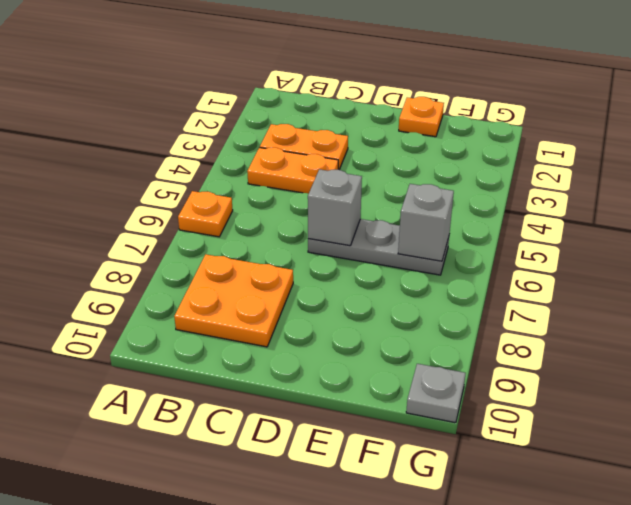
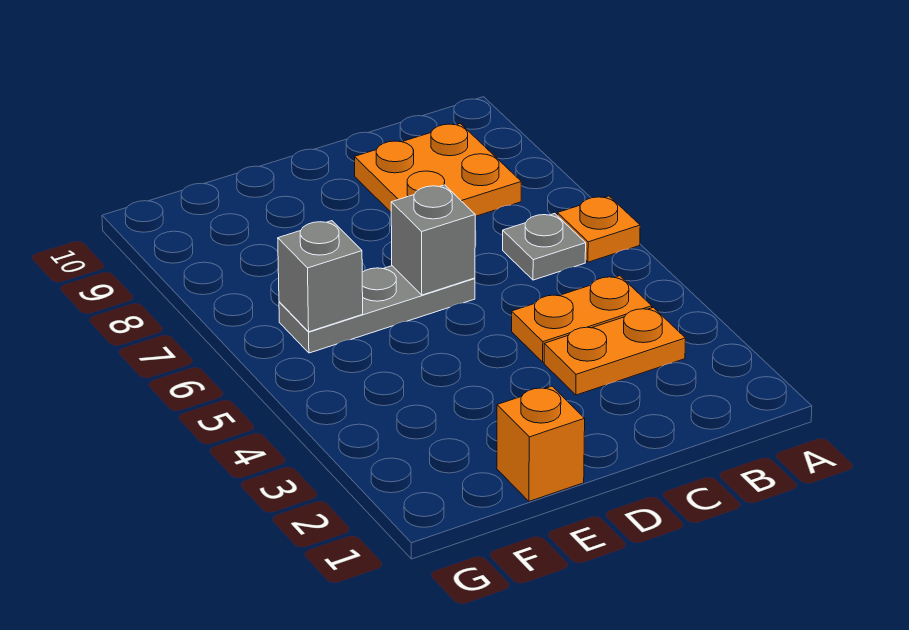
orange plate E1 level 1 -> orange brick E1 level 1
grey plate G10 level 1 -> grey plate B6 level 1

